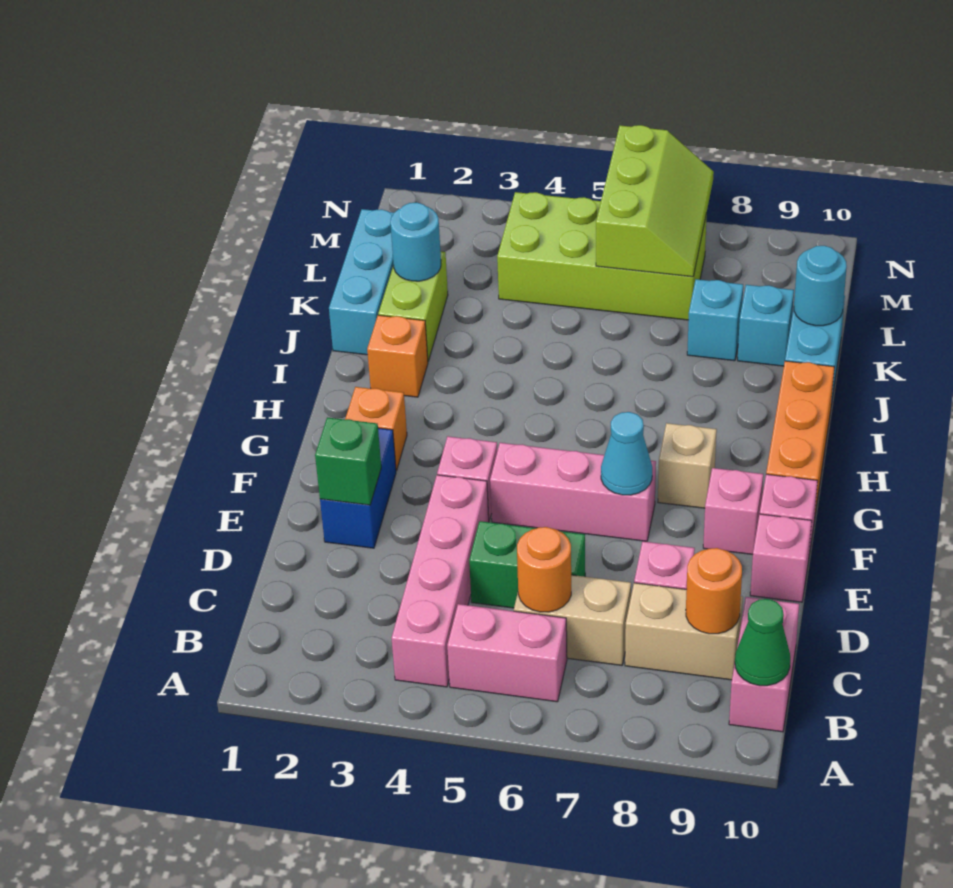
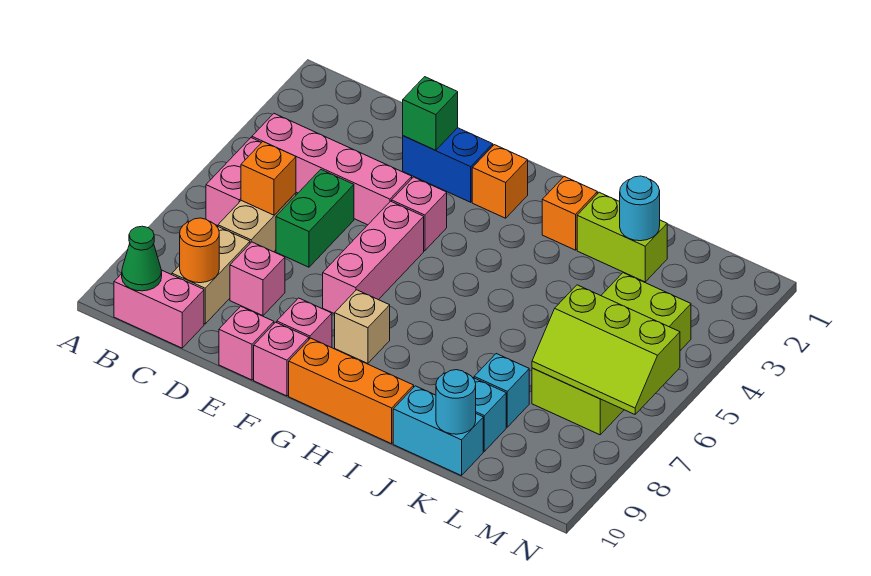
orange round brick C6 level 2 -> orange brick C6 level 2
cyan cone F7 level 2 -> none
cyan brick J1:L1 level 1 -> none

